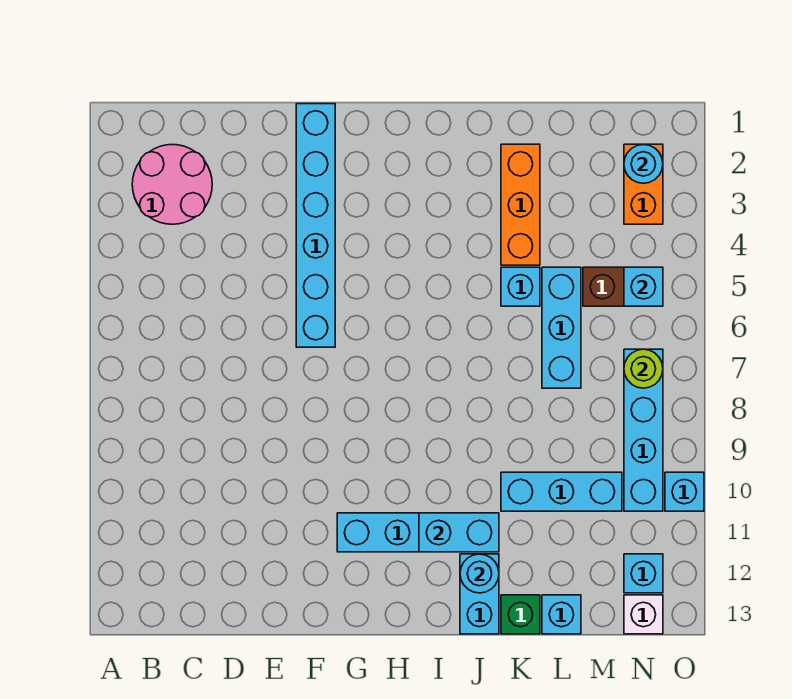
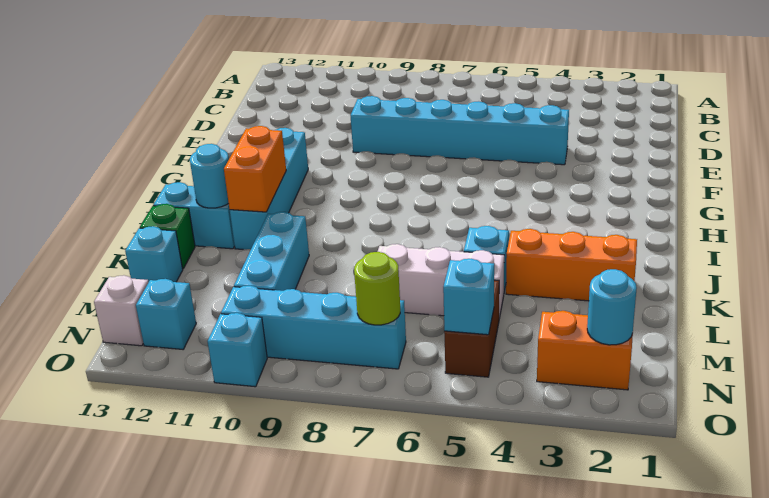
pink round brick B2:C3 level 1 -> none
cyan brick F1:F6 level 1 -> cyan brick E4:E9 level 1
cyan brick I11:J11 level 2 -> orange brick I11:J11 level 2
cyan brick L5:L7 level 1 -> white brick L5:L7 level 1

